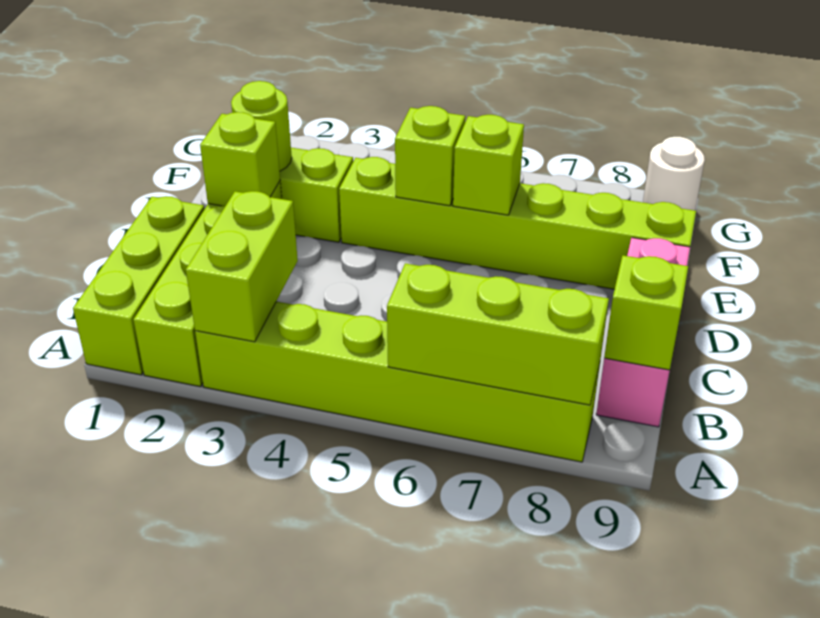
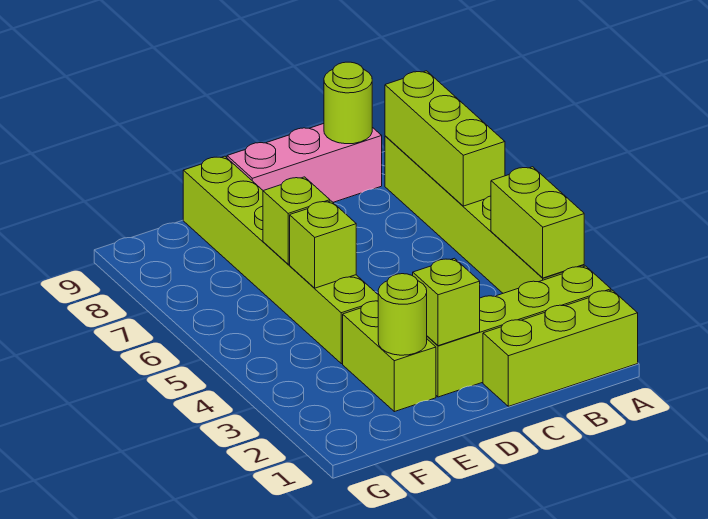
lime brick A3:B3 level 2 -> lime brick A3:A4 level 2
lime brick B9 level 2 -> lime round brick B9 level 2
white round brick G9 level 1 -> none

